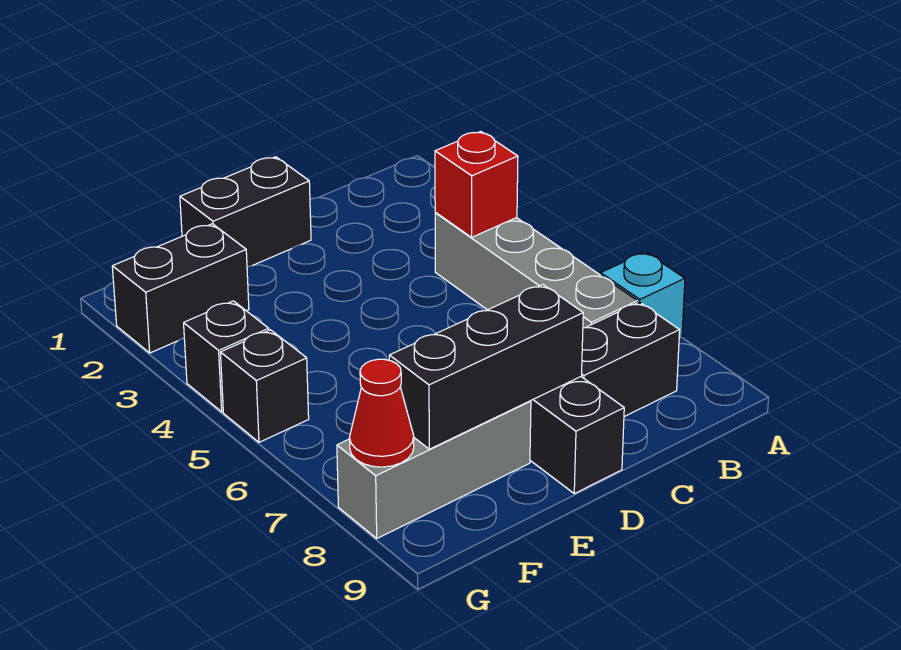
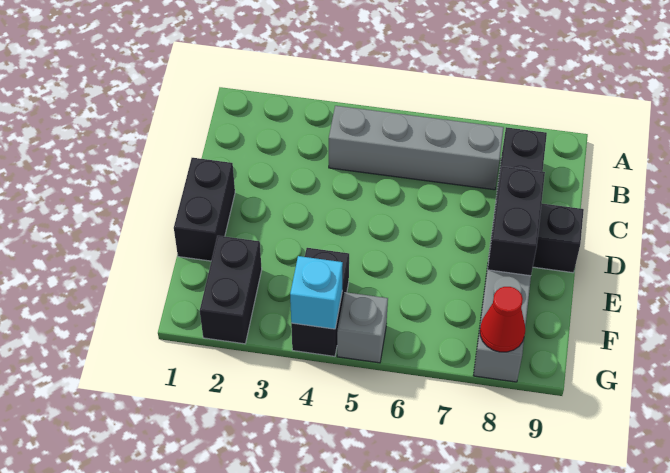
cyan brick A7 level 1 -> cyan brick G4 level 2
red brick B4 level 2 -> none
black brick D8:F8 level 2 -> black brick D8:E8 level 2
black brick G4 level 1 -> black brick F4:G4 level 1
black brick G5 level 1 -> grey brick G5 level 1

